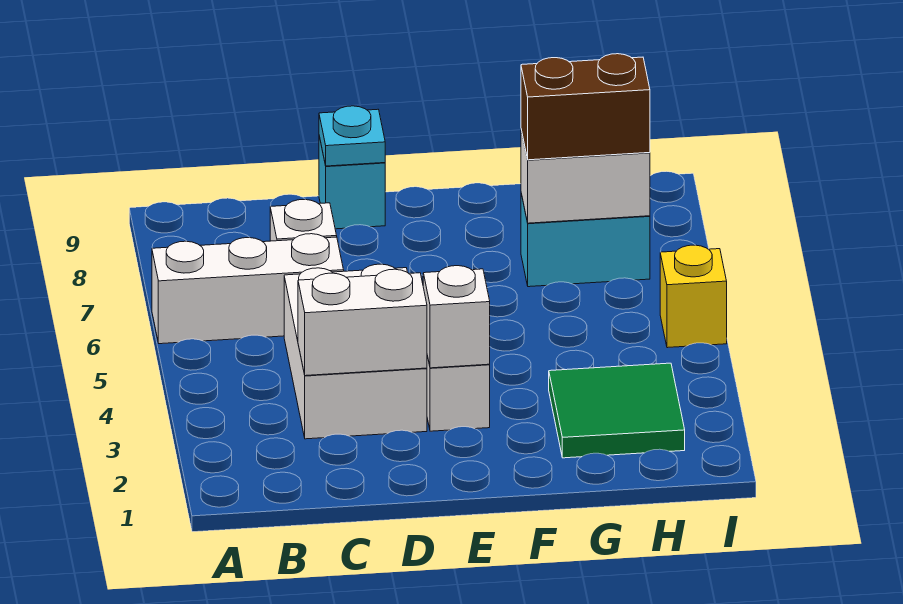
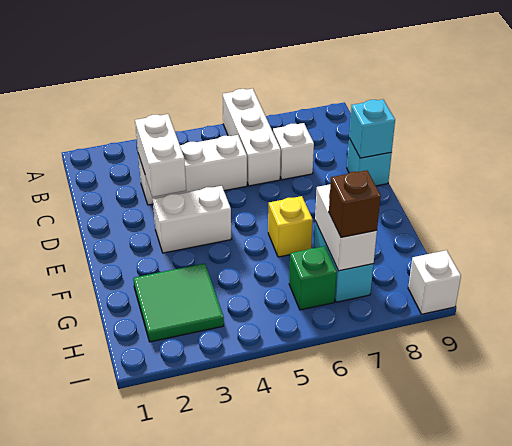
white brick C3:D5 level 1 -> white brick C3:C5 level 1
cyan plate D9 level 2 -> cyan brick D9 level 2
white brick E3 level 2 -> white brick I9 level 1
brown brick G7:H7 level 3 -> brown brick H7 level 3
none -> green brick H6 level 1
yellow brick I5 level 1 -> yellow brick F6 level 1

